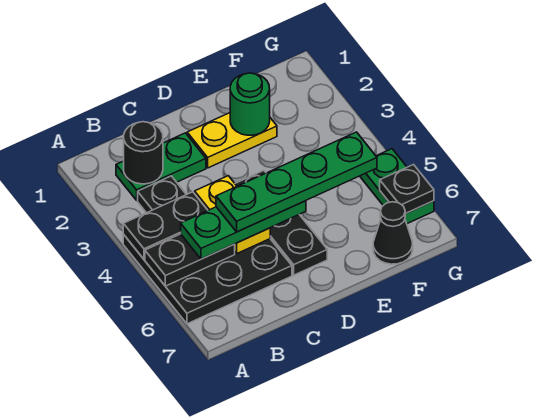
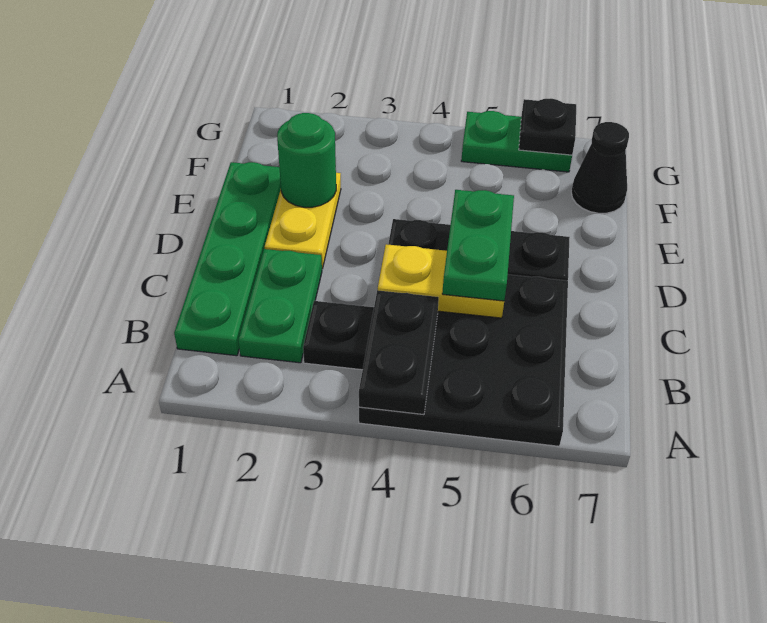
black plate A5:B5 level 2 -> none
black round brick B2 level 2 -> none
green plate B5:D5 level 3 -> green plate C5:D5 level 3
green plate C5:F5 level 4 -> green plate B1:E1 level 1

